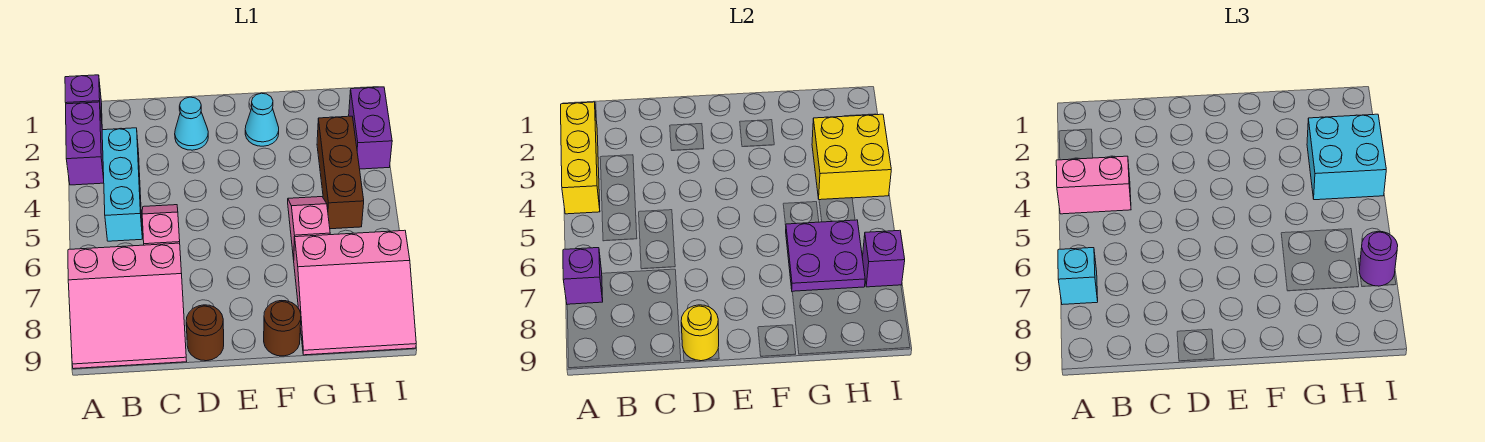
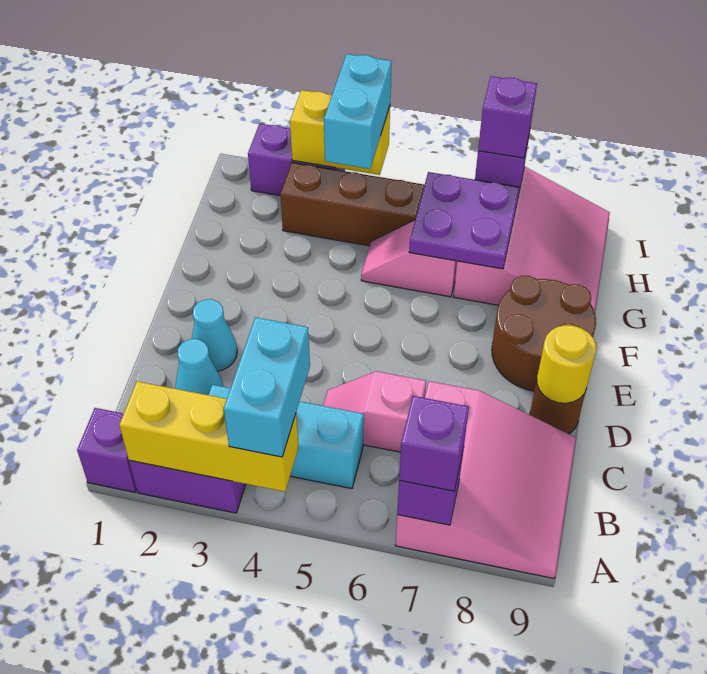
pink brick A4:B4 level 3 -> cyan brick A4:B4 level 3
cyan brick A7 level 3 -> purple brick A7 level 3
cyan cone F2 level 1 -> cyan cone C2 level 1
brown round brick F9 level 1 -> brown round brick E8:F9 level 1
yellow brick H3:I4 level 2 -> yellow brick I3:I4 level 2
cyan brick H3:I4 level 3 -> cyan brick H4:I4 level 3
purple round brick I7 level 3 -> purple brick I7 level 3

